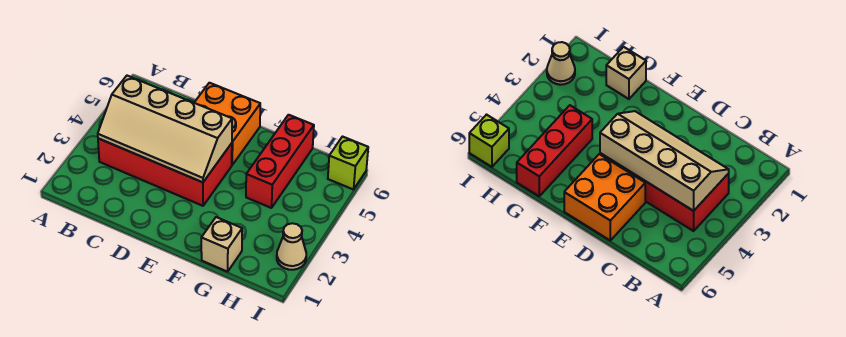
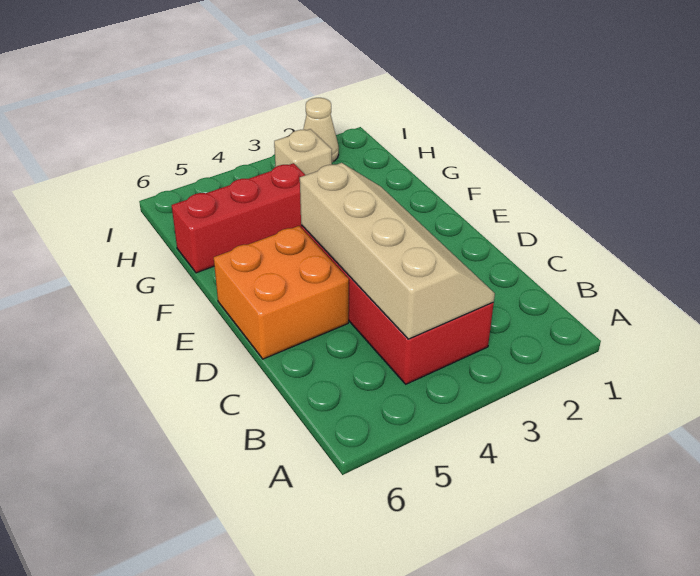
tan brick G1 level 1 -> tan brick H3 level 1
lime brick I6 level 1 -> none

